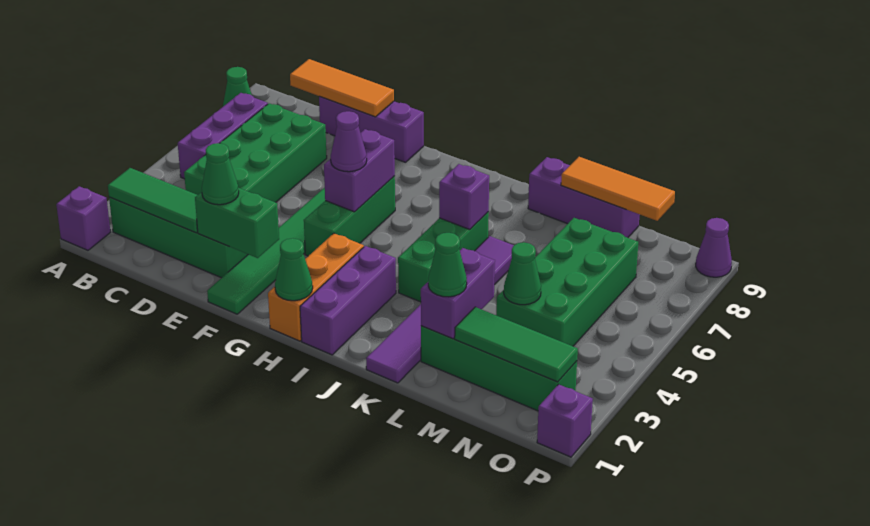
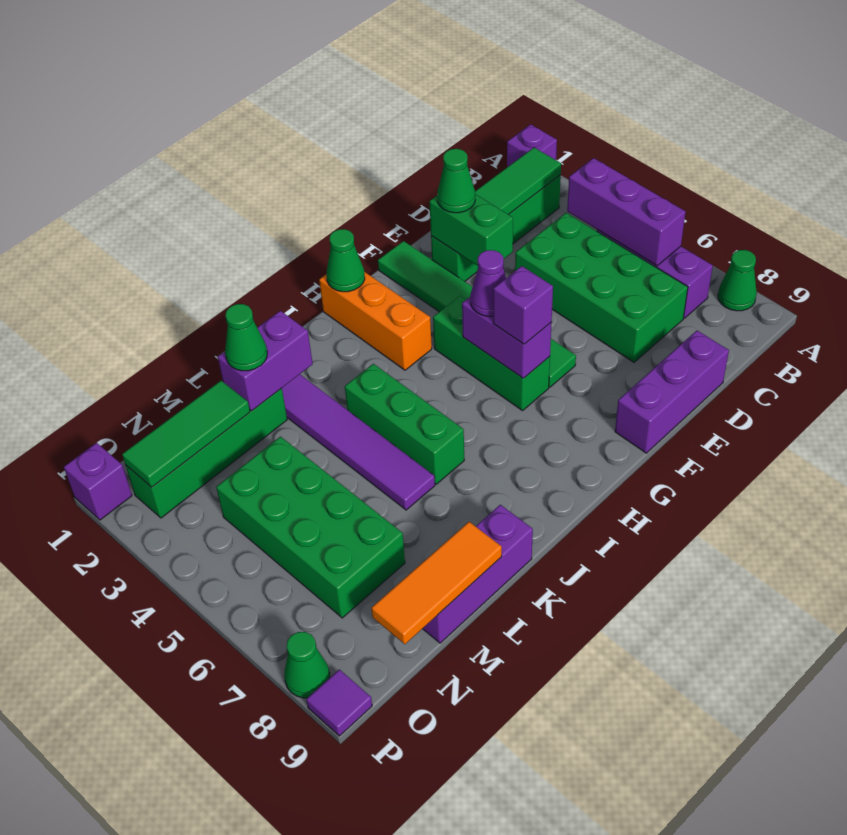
orange tile C9:E9 level 2 -> none
green brick E2:F2 level 2 -> green brick E2:E3 level 2
purple brick I1:I3 level 1 -> purple brick B4:B6 level 2
purple brick J6 level 2 -> purple brick G6 level 3
purple brick L2:L3 level 2 -> purple brick K2:L2 level 2
green cone M4 level 2 -> green cone P8 level 1
purple cone P9 level 1 -> purple tile P9 level 1

